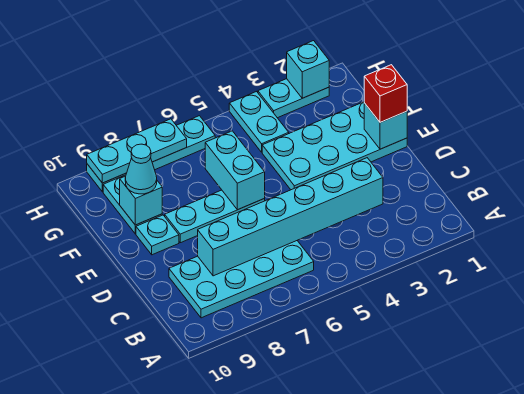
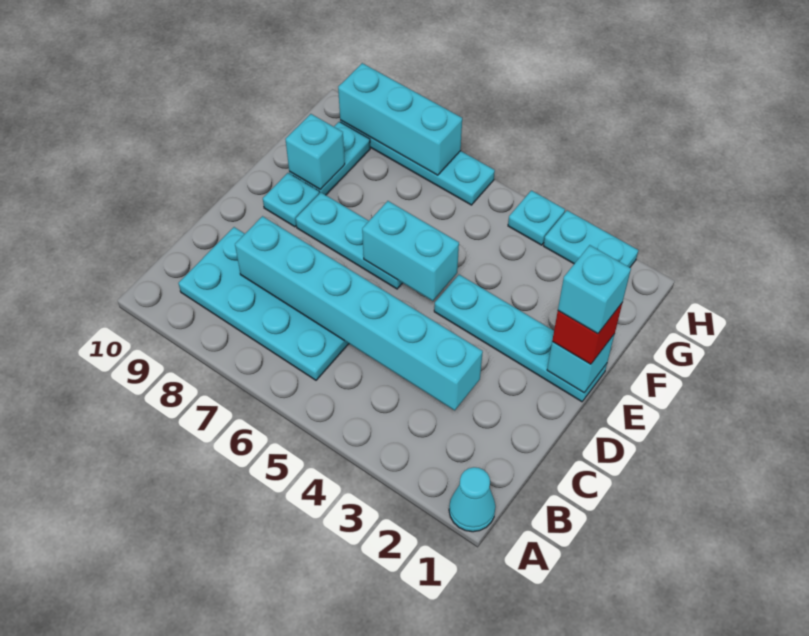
cyan plate E1:F4 level 1 -> cyan plate E1:E4 level 1
cyan brick E6:F6 level 2 -> cyan brick E5:E6 level 2
cyan cone F9 level 3 -> cyan cone A1 level 1
cyan plate G4:H4 level 1 -> cyan plate H4 level 1
cyan brick H2 level 2 -> cyan brick E1 level 4
cyan plate H7:H9 level 2 -> cyan brick H7:H9 level 2

